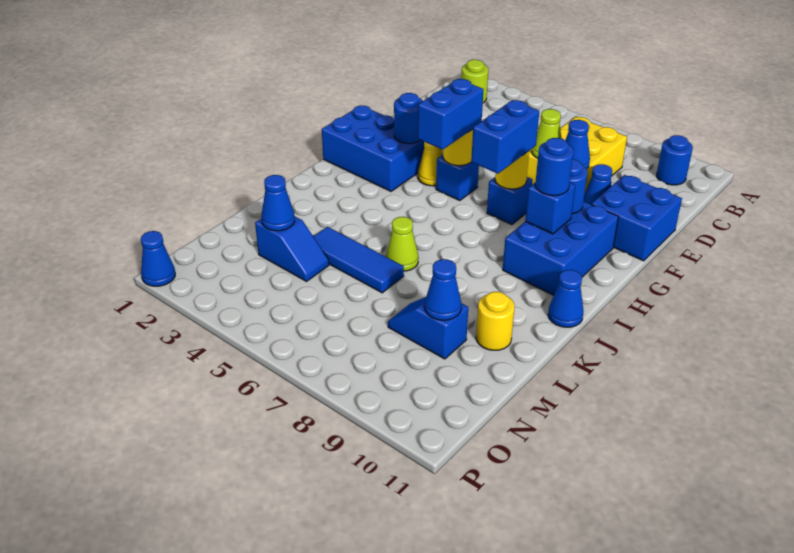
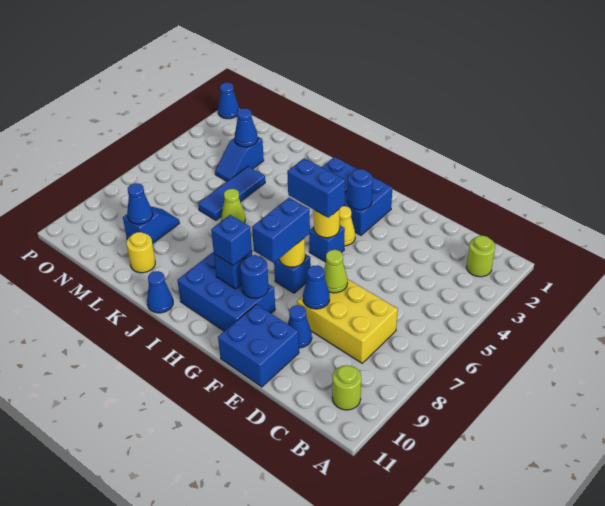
blue round brick B10 level 1 -> lime round brick B10 level 1
blue brick G1:H3 level 1 -> blue brick G2:I3 level 1
blue brick G7:H7 level 3 -> blue brick G7:G8 level 3
blue round brick H9 level 3 -> blue brick H9 level 3

